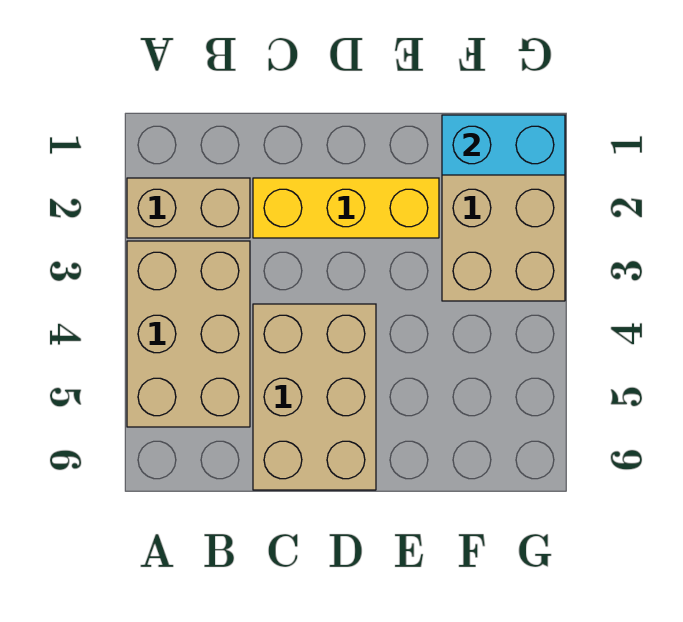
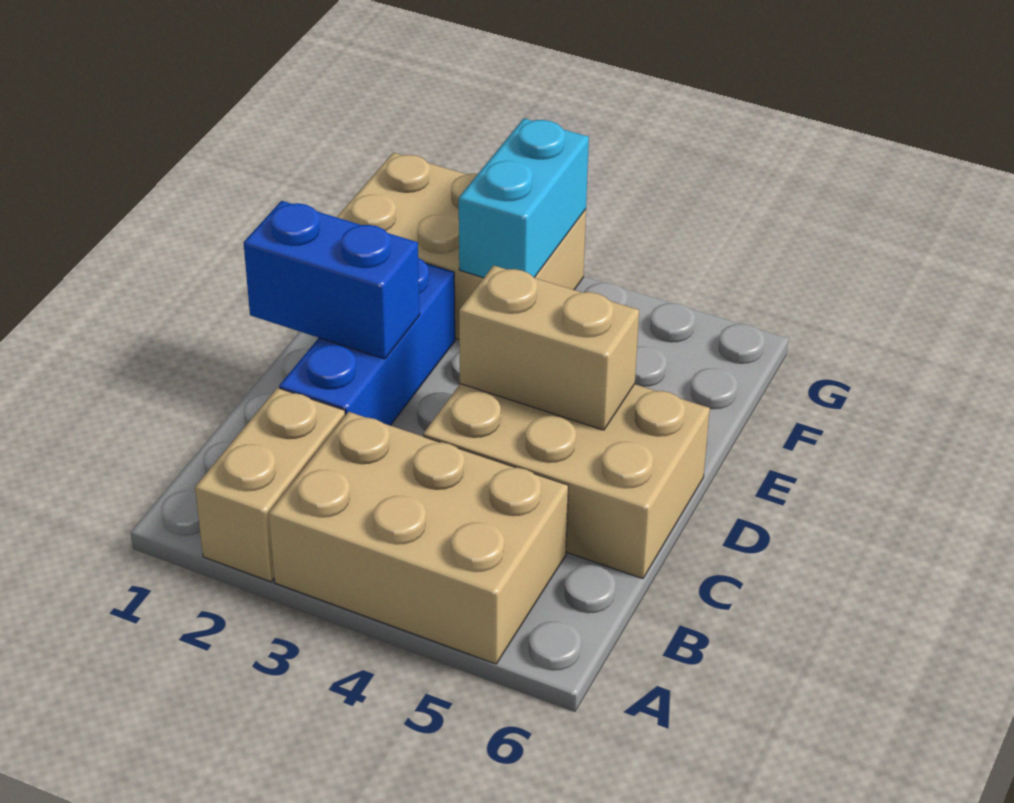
yellow brick C2:E2 level 1 -> blue brick C2:E2 level 1
none -> blue brick D1:D2 level 2
none -> tan brick D4:D5 level 2
cyan brick F1:G1 level 2 -> cyan brick F3:G3 level 2

